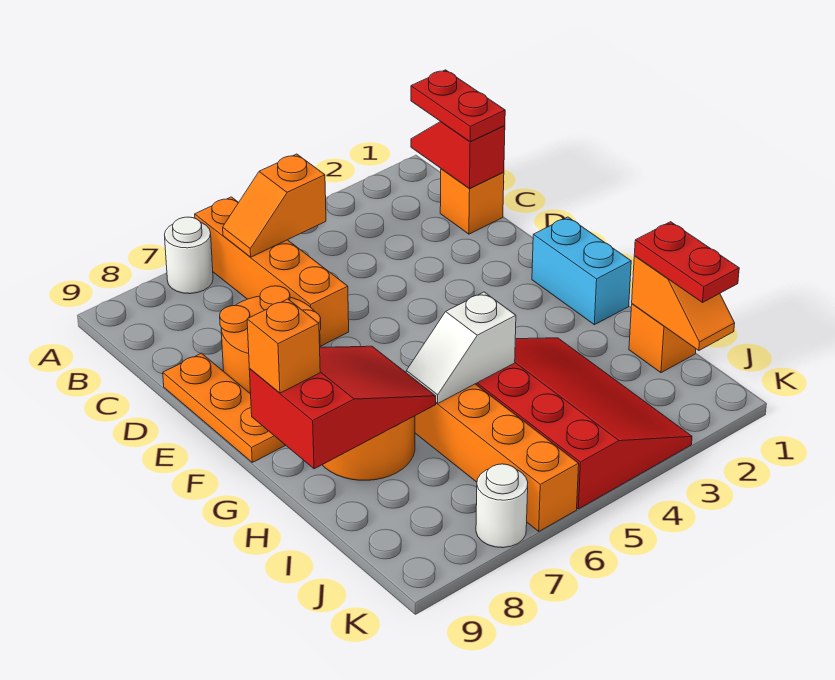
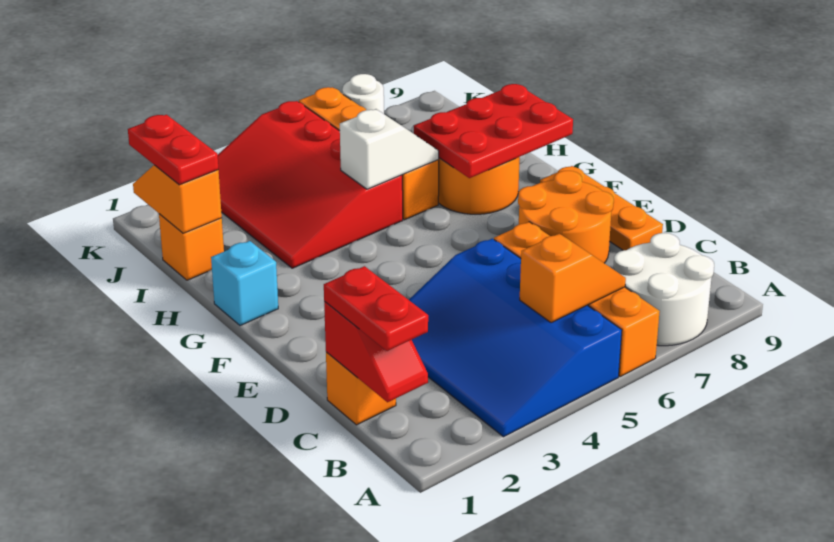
none -> blue slope A3:D5 level 1 top 5
white round brick A7 level 1 -> white round brick A7:B8 level 1
cyan brick F1:G1 level 1 -> cyan brick G1 level 1
red slope G7:H9 level 2 top 9 -> red plate G7:H9 level 2
orange brick G9 level 3 -> none

